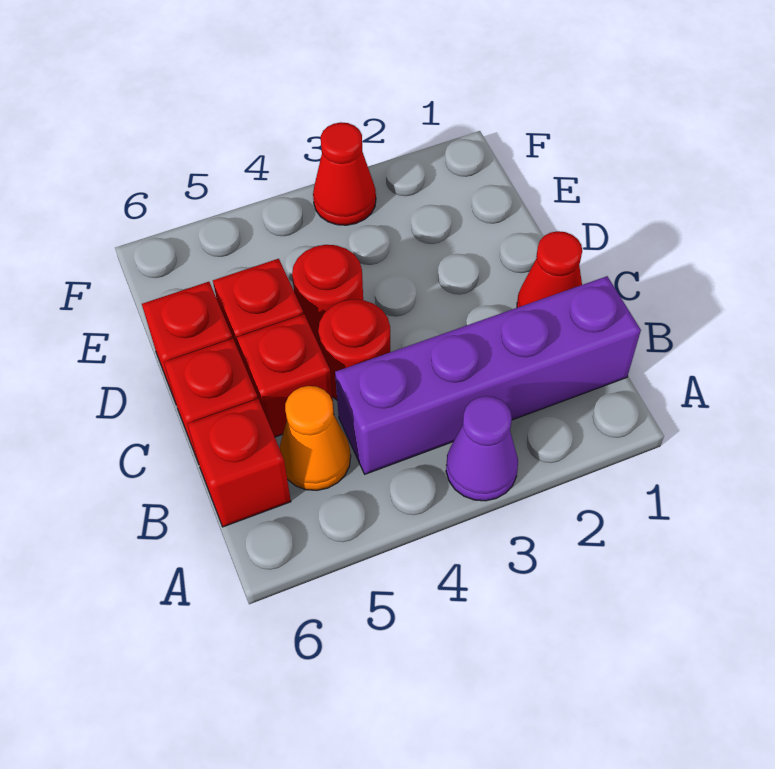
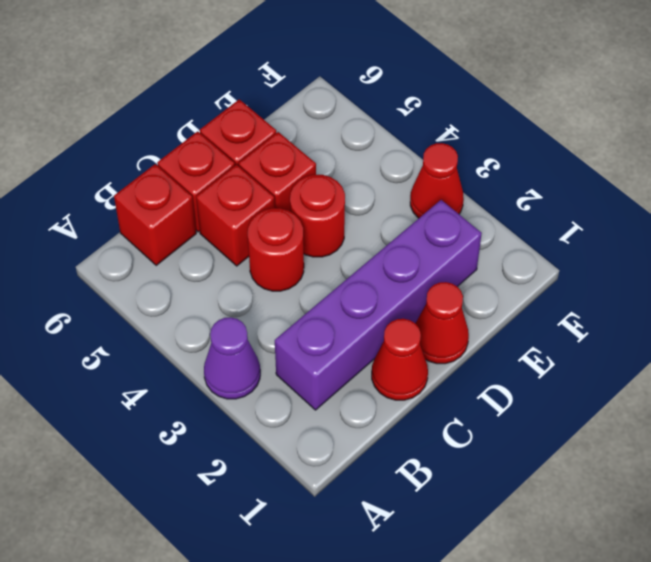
purple brick B1:B4 level 1 -> purple brick B2:E2 level 1
orange cone B5 level 1 -> none
none -> red cone D1 level 1

